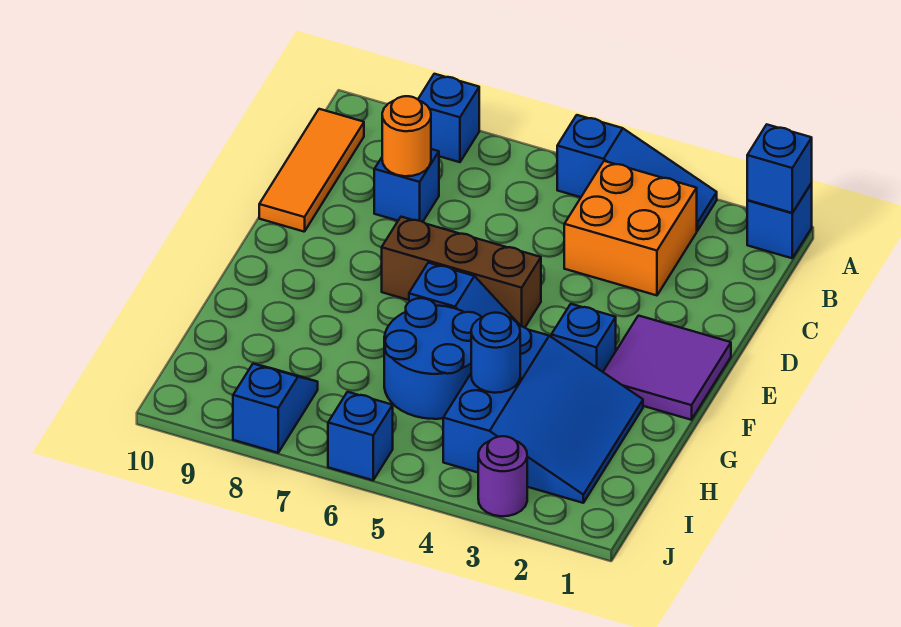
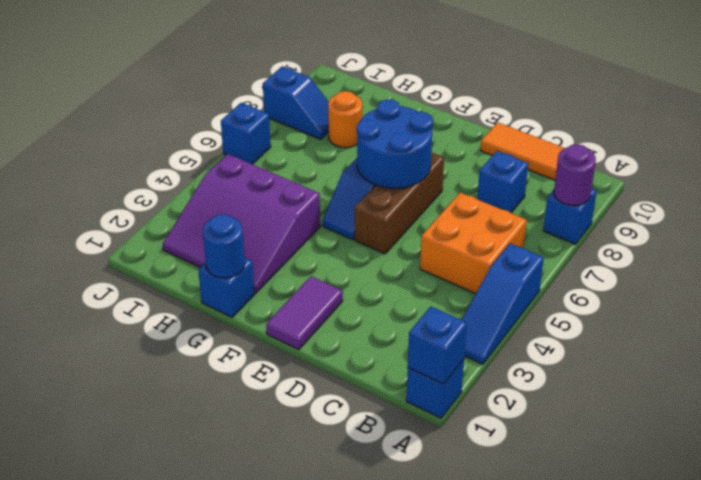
orange brick B3:C4 level 1 -> orange brick B5:C6 level 1
orange round brick C8 level 2 -> orange round brick H8 level 1
purple tile E1:F2 level 1 -> purple tile E1:E2 level 1
blue brick F3 level 1 -> blue brick G1 level 1
blue slope G2:I4 level 1 top 4 -> purple slope G2:I4 level 1 top 4
blue round brick G5:H6 level 1 -> blue round brick E6:F7 level 2
blue round brick H4 level 2 -> blue round brick G1 level 2
purple round brick J3 level 1 -> purple round brick A8 level 2

